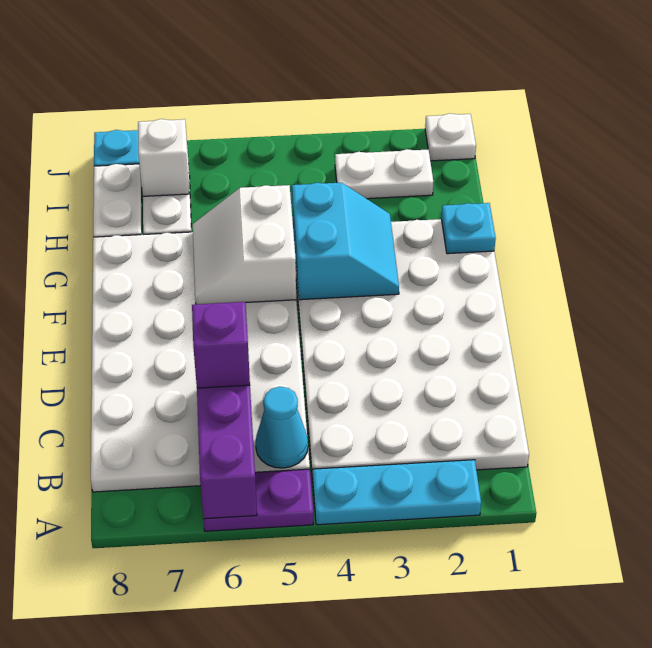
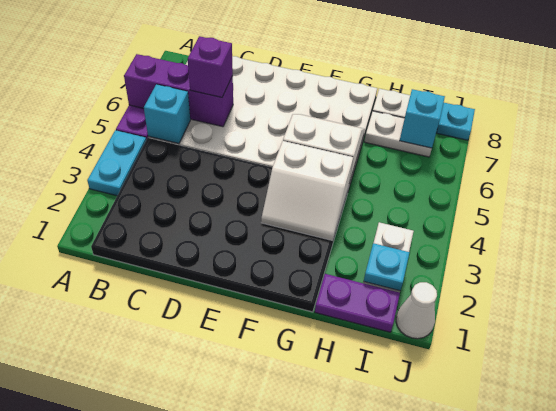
cyan plate A2:A4 level 1 -> cyan plate A3:A4 level 1
white plate B1:G4 level 1 -> black plate B1:G4 level 1
cyan cone B5 level 2 -> cyan brick B5 level 2
cyan slope F3:G4 level 2 top 4 -> white slope F3:G4 level 2 top 4
cyan plate G1 level 2 -> cyan plate I2 level 2
none -> purple plate H1:I1 level 1
white brick I7 level 2 -> cyan brick I7 level 2
white plate J1 level 1 -> white cone J1 level 1

